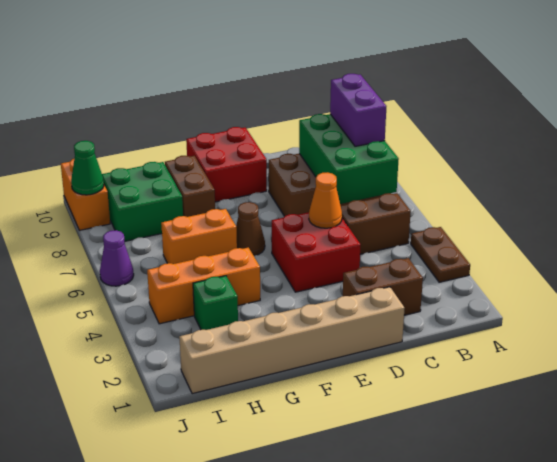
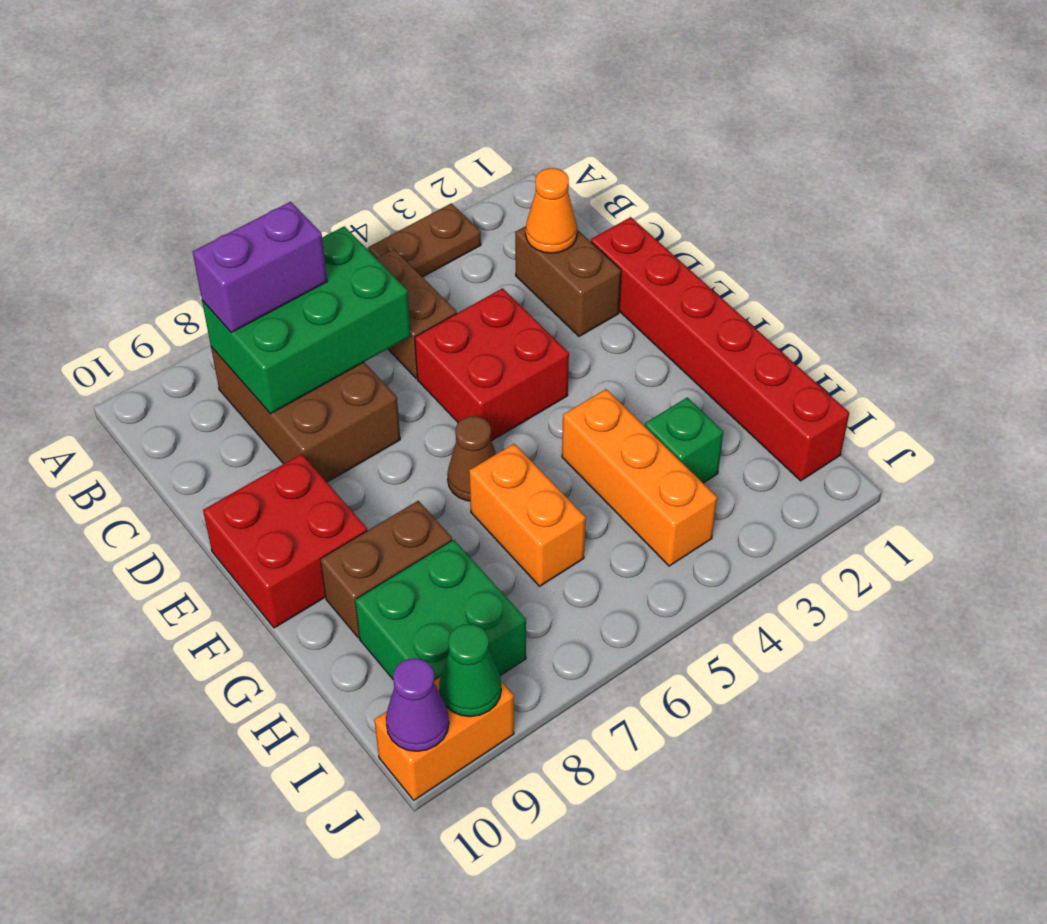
tan brick D1:I1 level 1 -> red brick D1:I1 level 1
orange cone D5 level 2 -> orange cone C2 level 2
purple cone J6 level 1 -> purple cone J10 level 2

